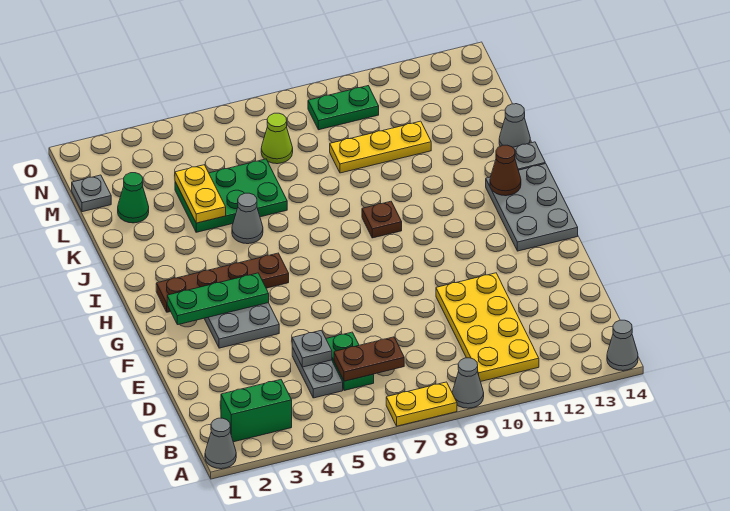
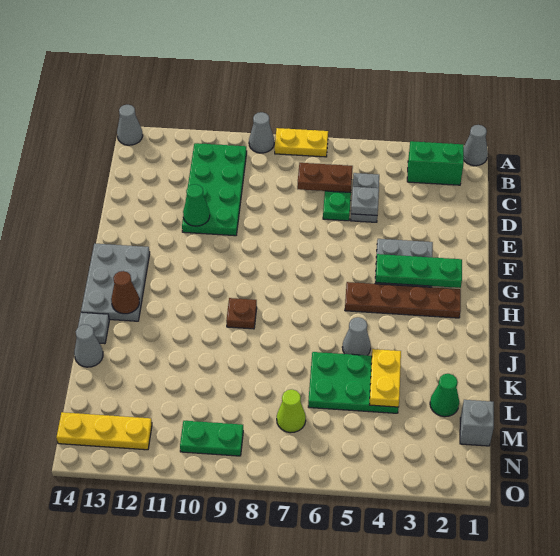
yellow plate B10:E11 level 1 -> green plate B10:E11 level 1
none -> green cone E11 level 2
yellow plate L9:L11 level 1 -> yellow plate N12:N14 level 1
grey plate M1 level 1 -> grey brick M1 level 1

